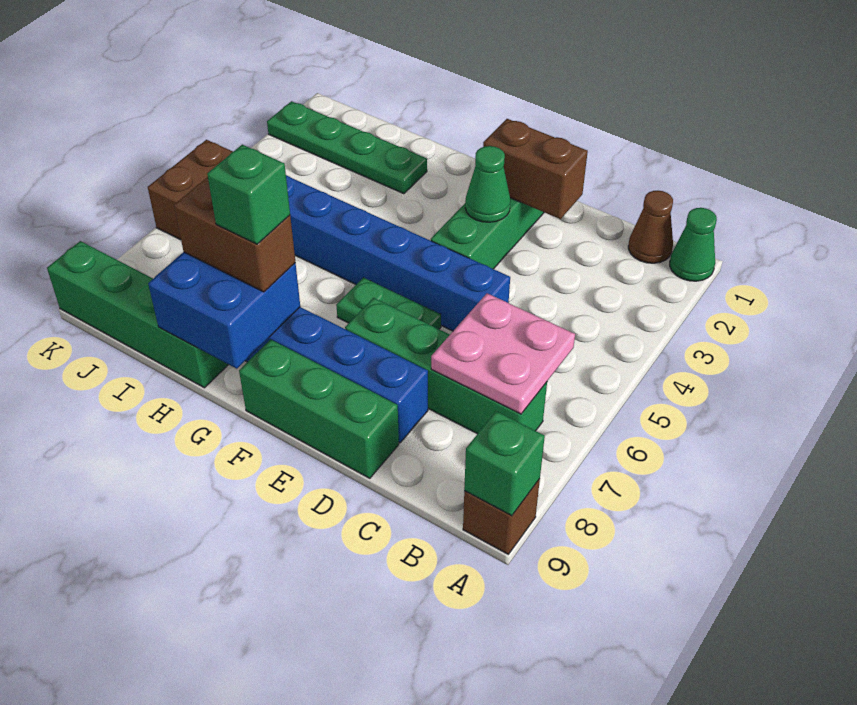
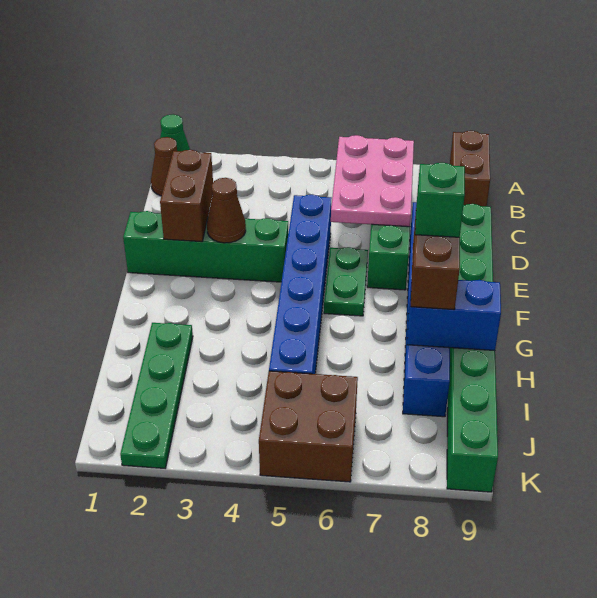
brown brick A9 level 1 -> brown brick A9:B9 level 1
green brick A9 level 2 -> none
pink plate B6:C7 level 2 -> pink plate B6:D7 level 2
green cone E3 level 2 -> brown cone E3 level 2
blue brick G8:H9 level 2 -> blue brick H8:H9 level 2

